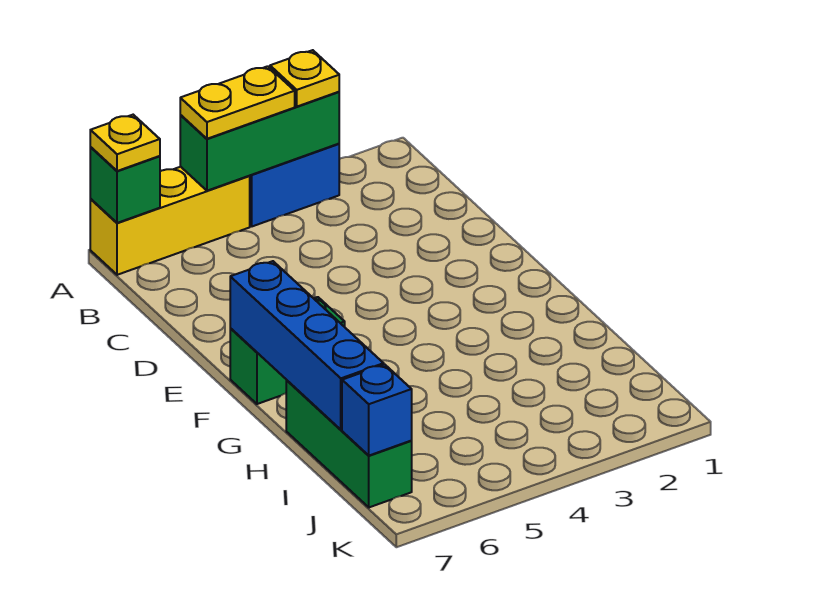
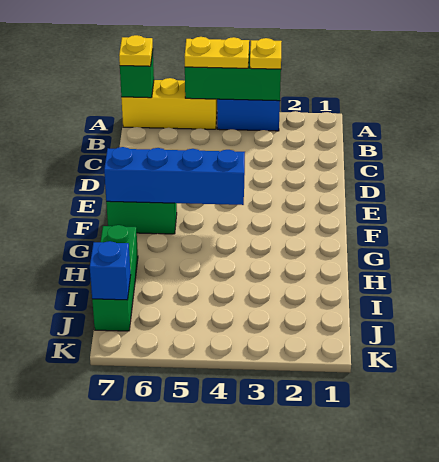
blue brick F7:I7 level 2 -> blue brick F4:F7 level 2

